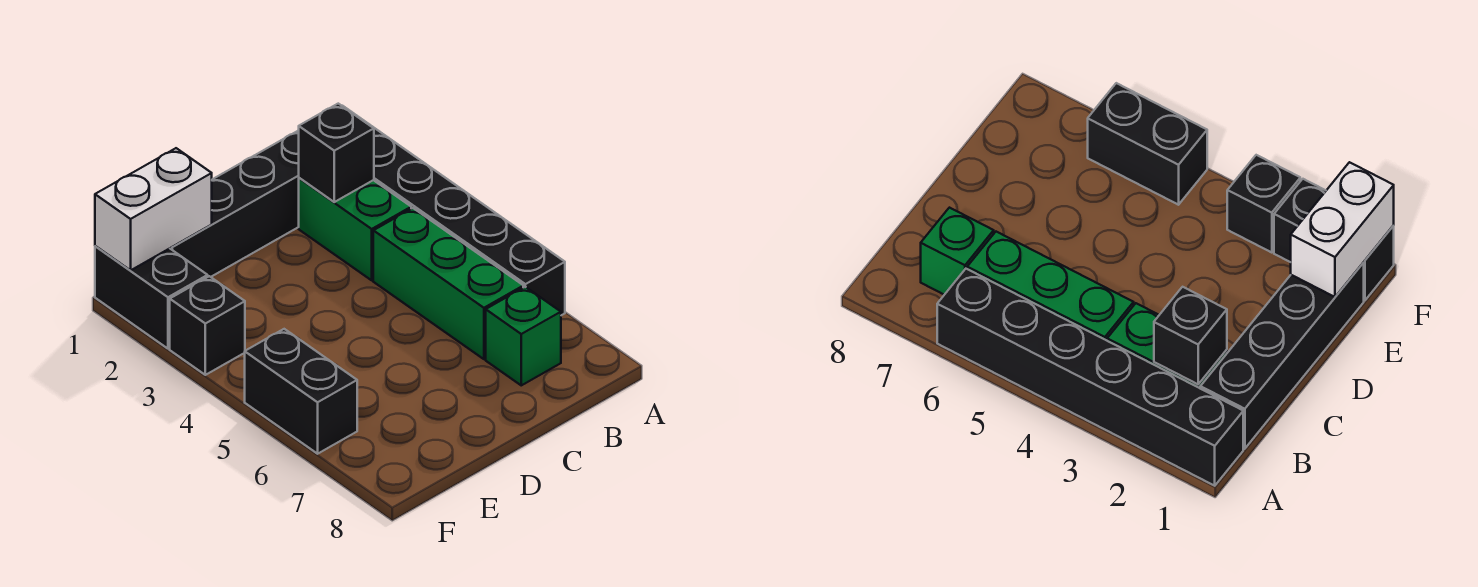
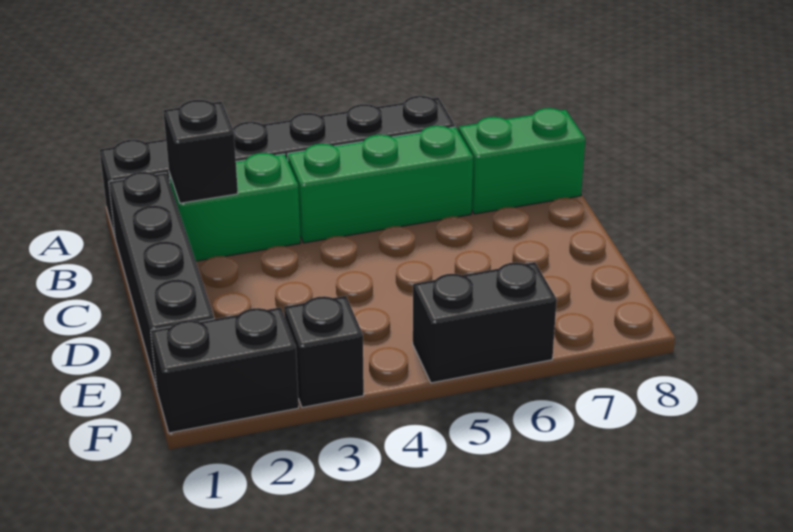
green brick B7 level 1 -> green brick B7:B8 level 1
white brick E1:F1 level 2 -> none

